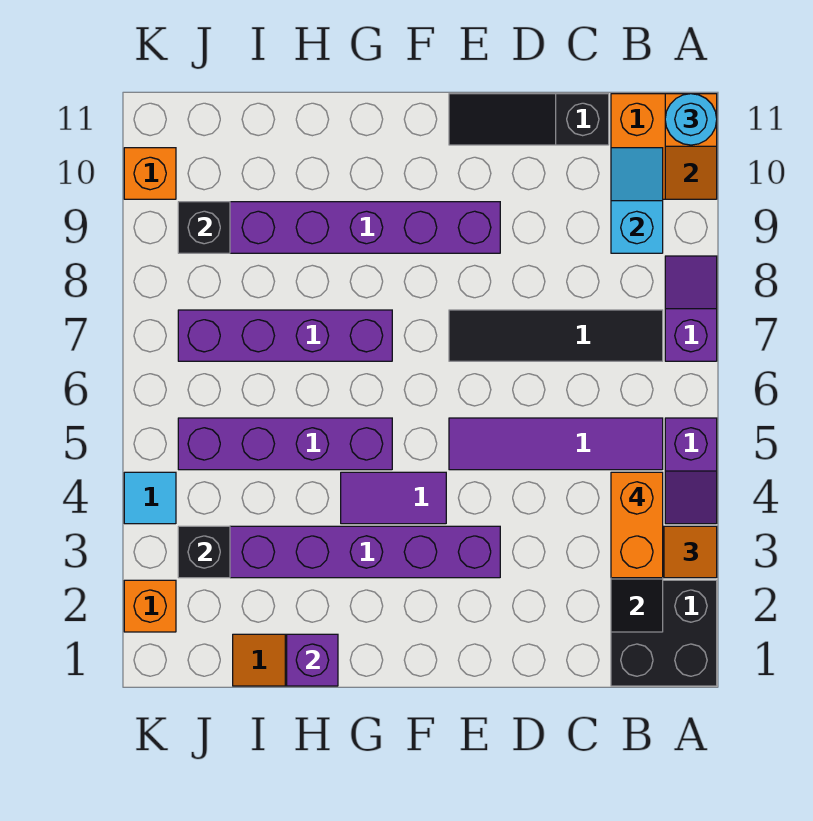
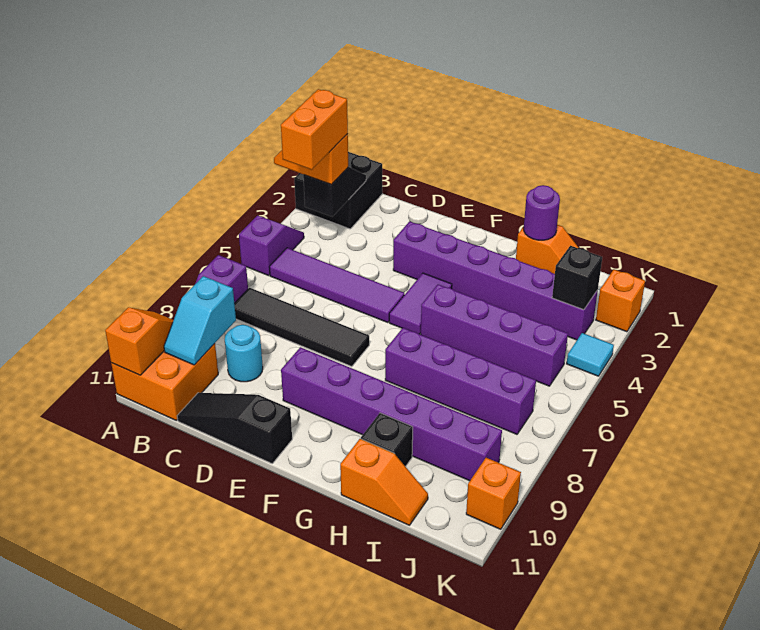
cyan round brick A11 level 3 -> cyan round brick C9 level 1
black slope C11:E11 level 1 top C -> black slope C11:E11 level 1 top E
purple tile F4:G4 level 1 -> purple tile F4:F5 level 1
purple brick H1 level 2 -> purple round brick H1 level 2
none -> orange slope H11:I11 level 1 top H
black brick J9 level 2 -> black brick H10 level 1

